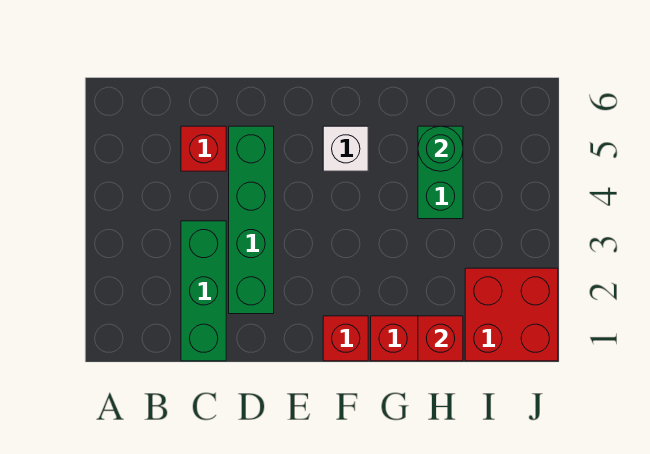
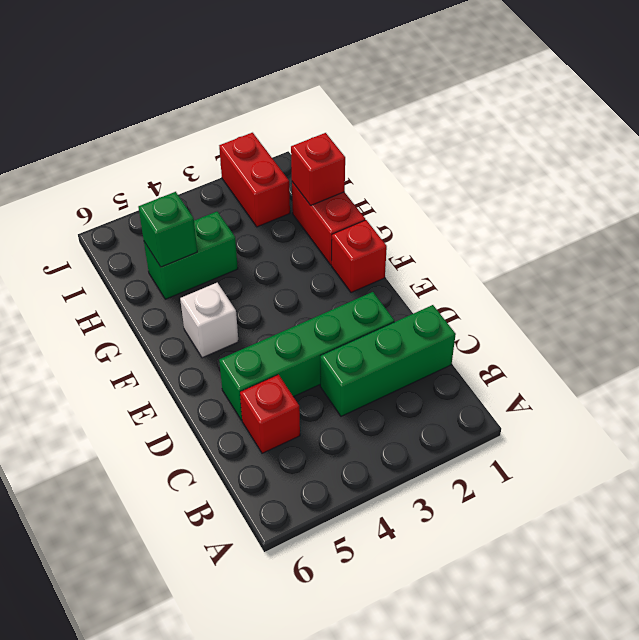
green round brick H5 level 2 -> green brick H5 level 2
red brick I1:J2 level 1 -> red brick I2:J2 level 1

